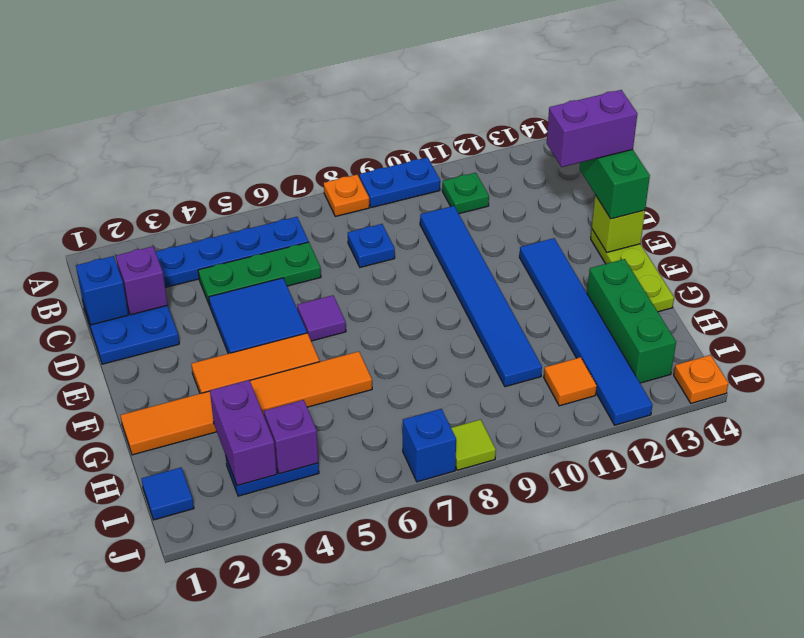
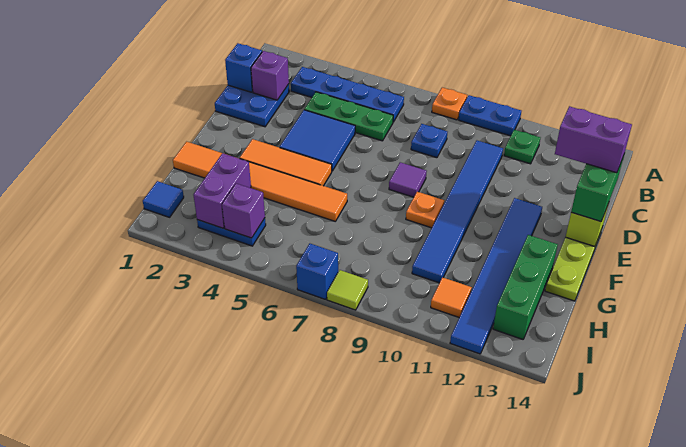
purple tile E6 level 1 -> purple tile E8 level 1
orange plate J14 level 1 -> orange plate F9 level 1

